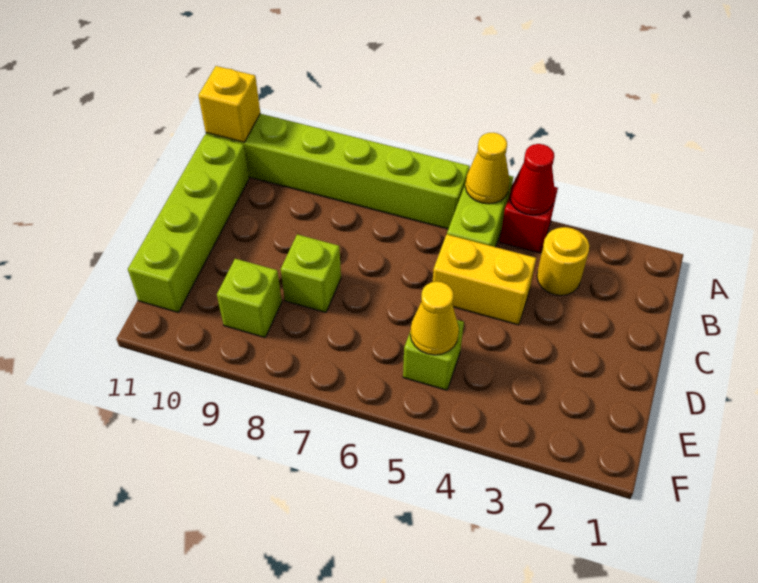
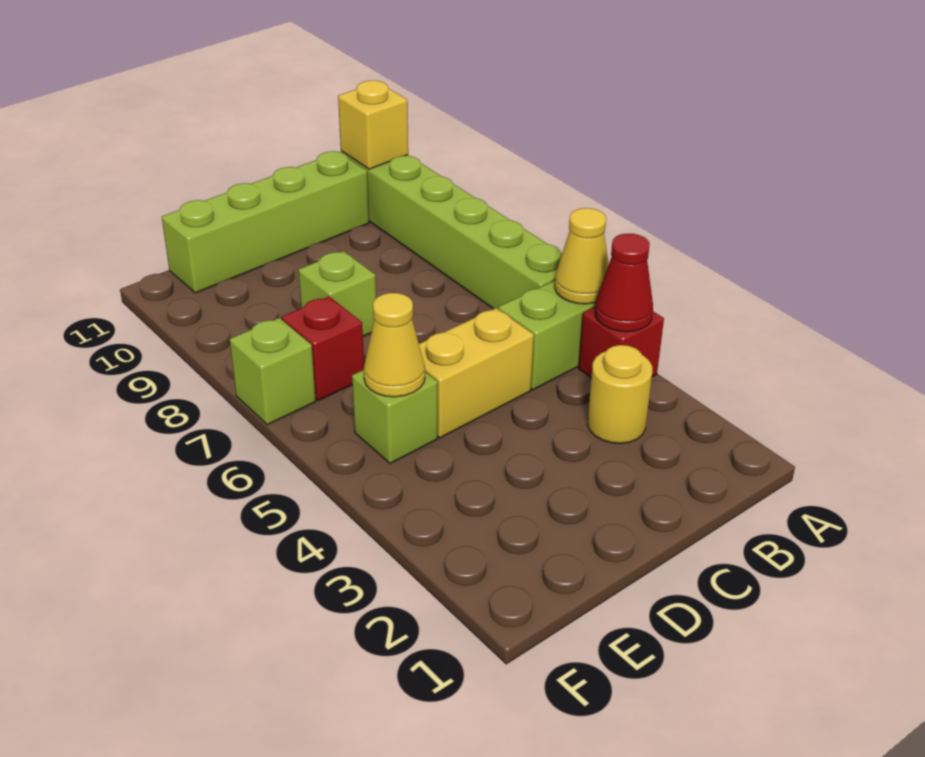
yellow brick C4:C5 level 1 -> yellow brick C5:D5 level 1
none -> red brick E7 level 1
lime brick E9 level 1 -> lime brick F7 level 1

